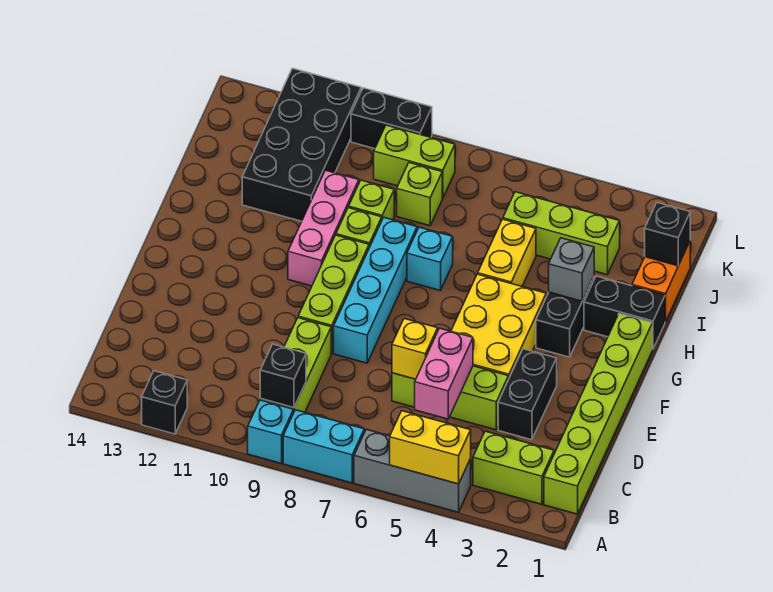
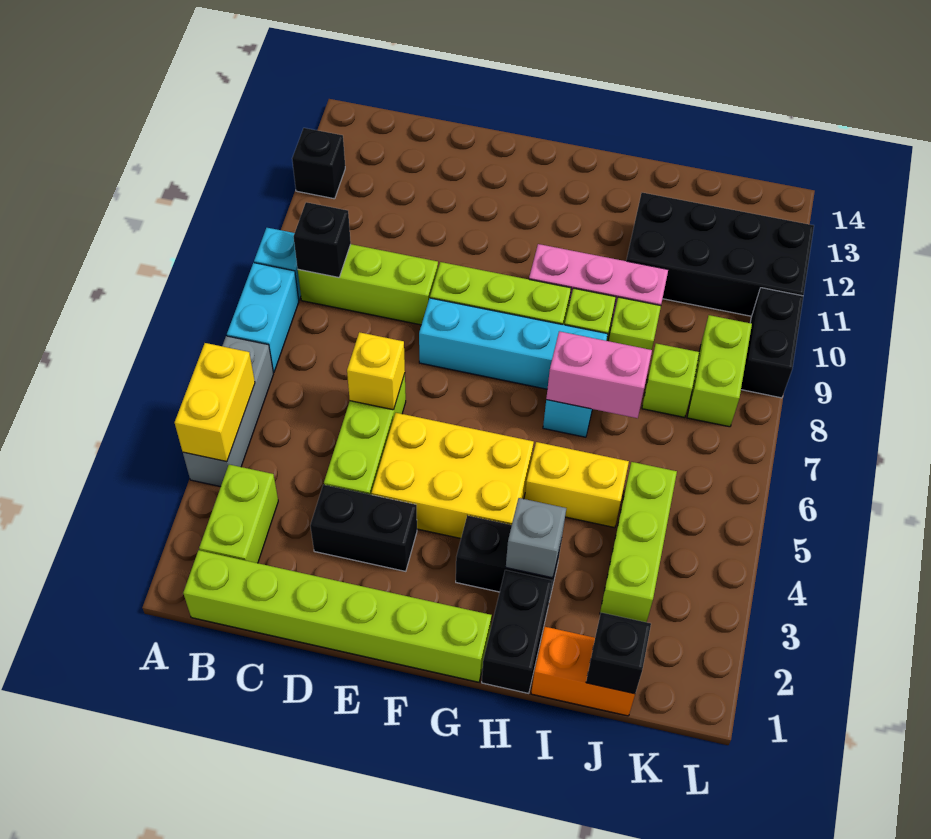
pink brick C5:D5 level 2 -> pink brick H7:I7 level 2

